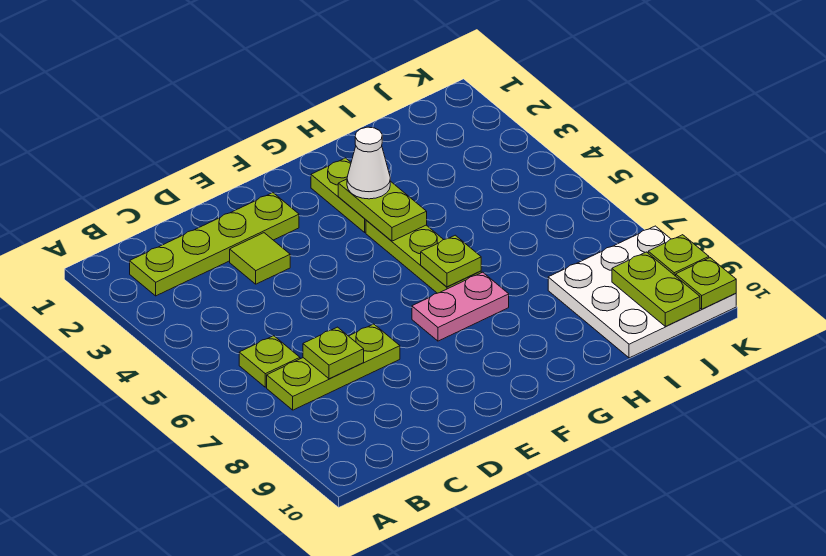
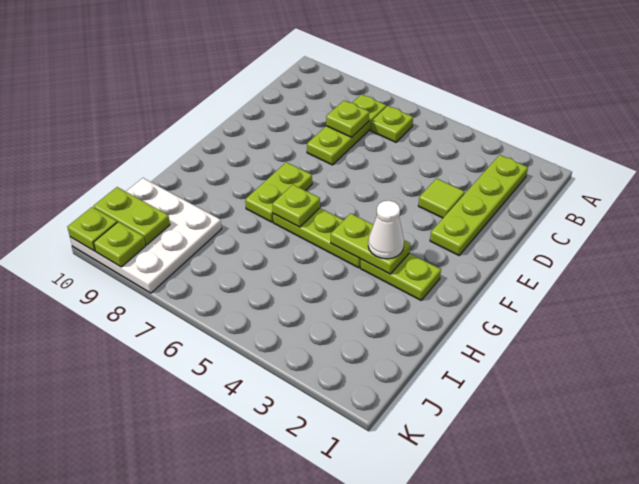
pink plate F7:G7 level 1 -> lime plate F7:G7 level 1

